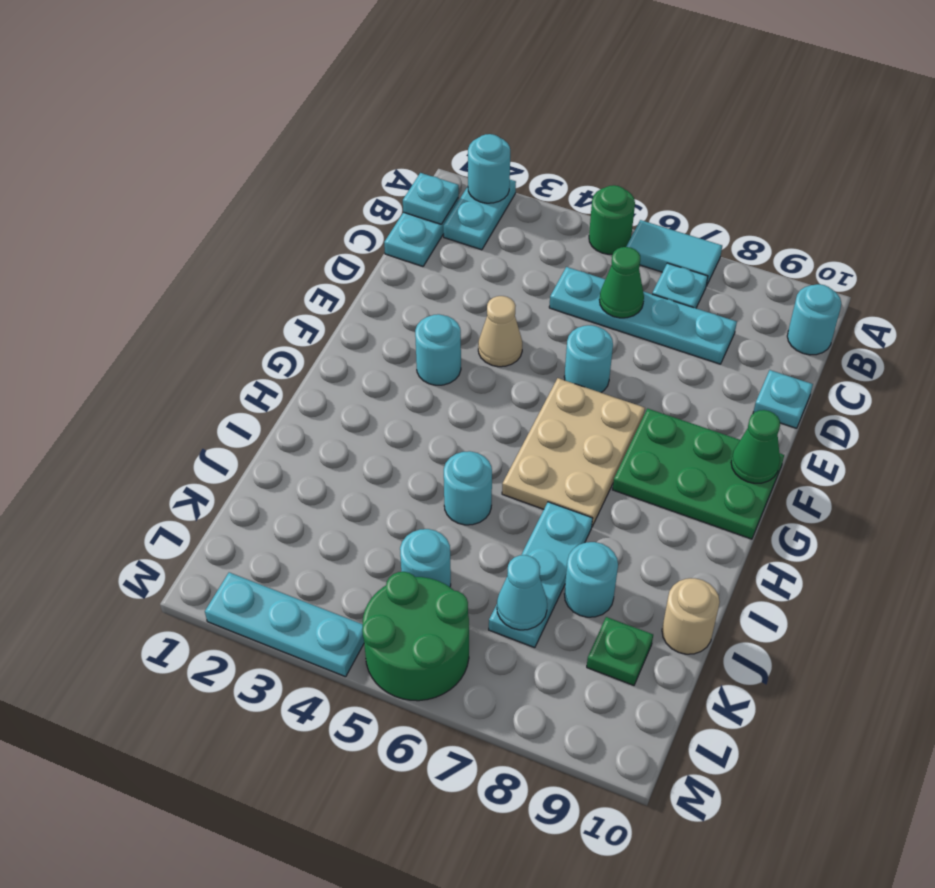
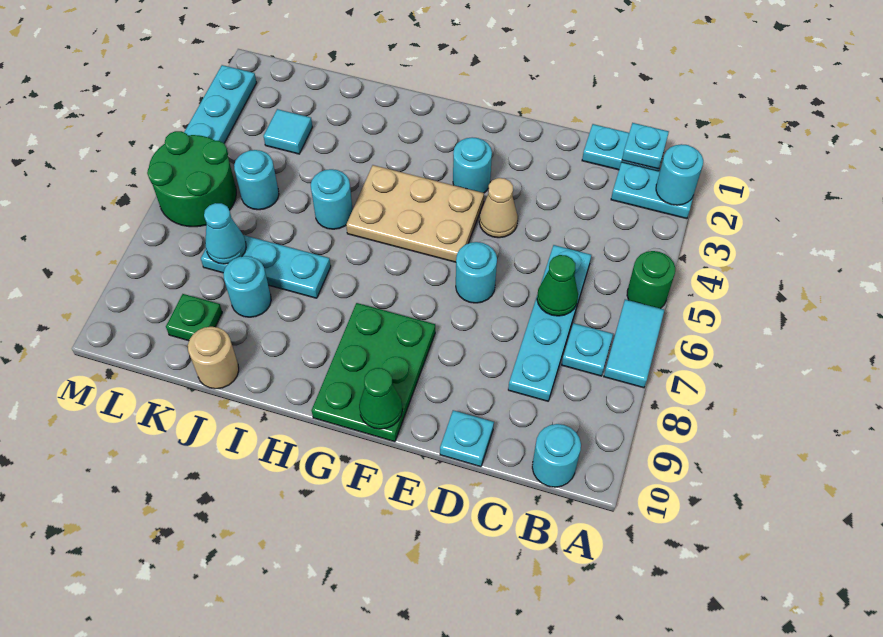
tan plate F6:H7 level 1 -> tan plate F4:H5 level 1
none -> cyan tile K3 level 1

